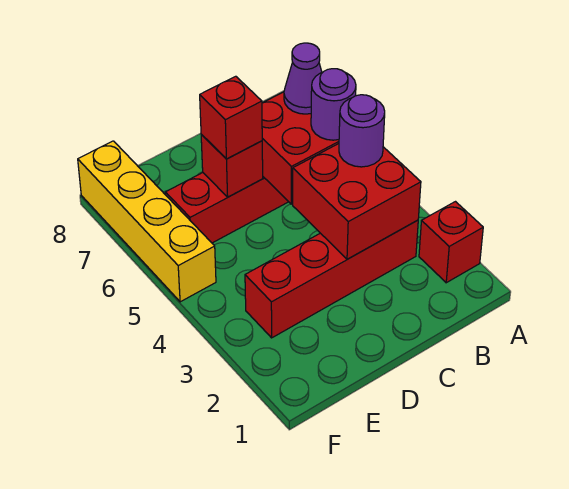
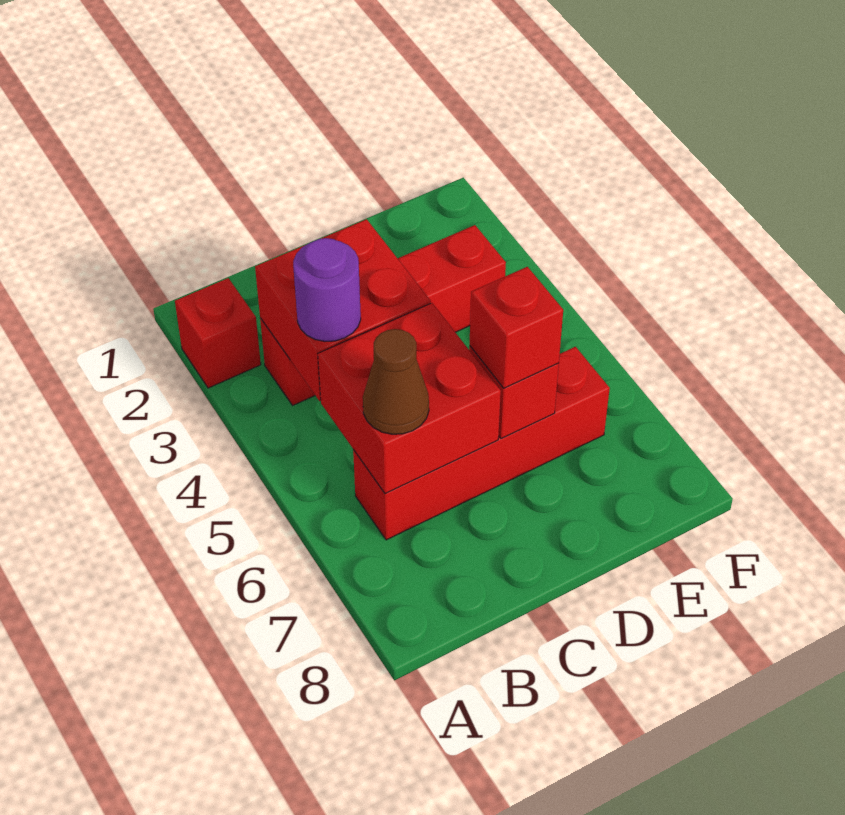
purple round brick B5 level 3 -> none
purple cone B6 level 3 -> brown cone B6 level 3
yellow brick F5:F8 level 1 -> none

